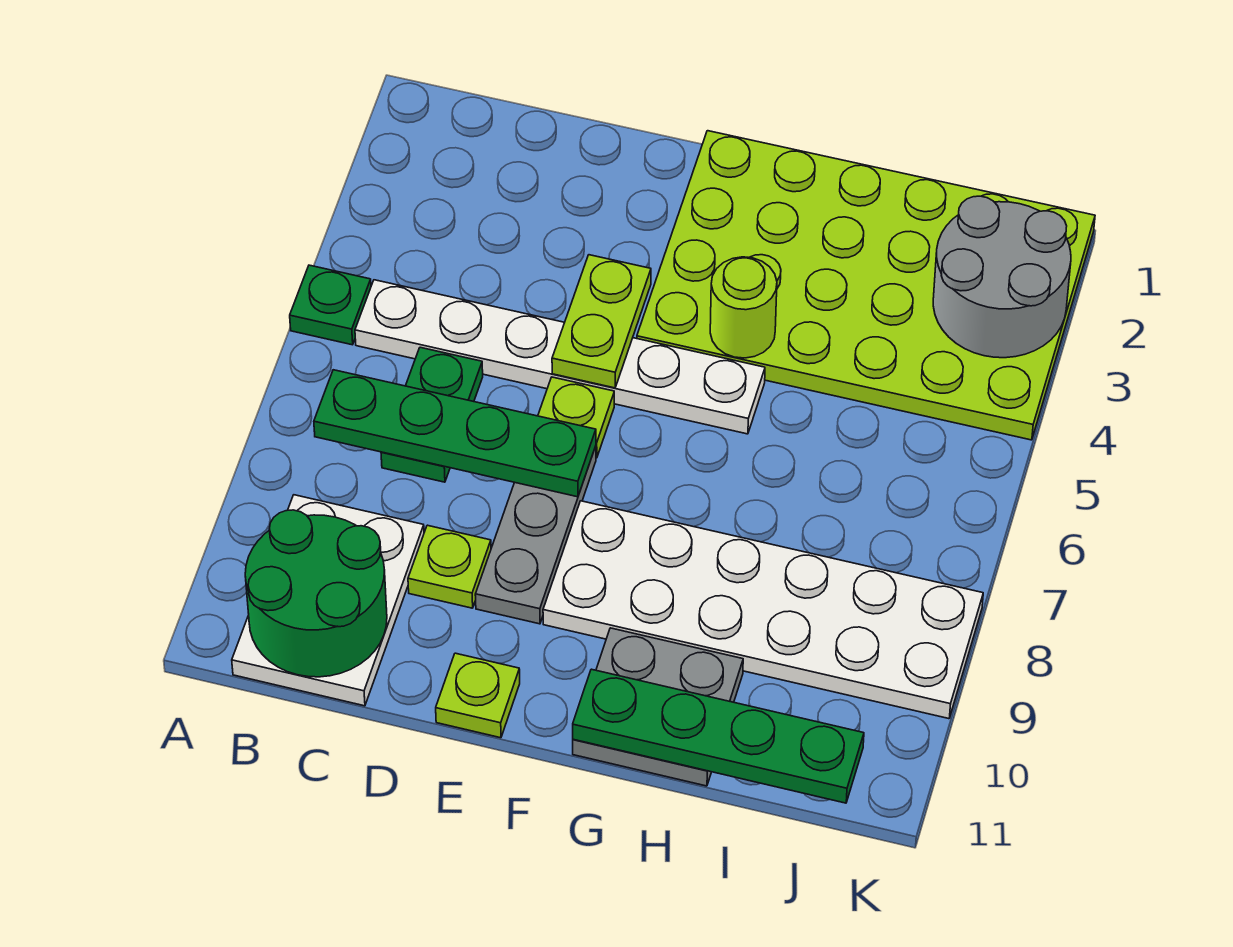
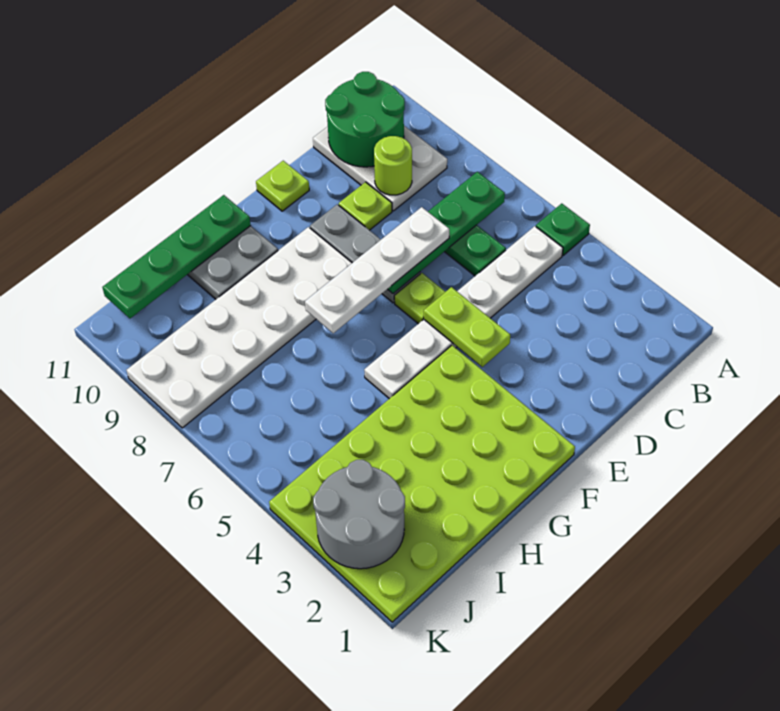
none -> white plate D7:G7 level 3
lime round brick G4 level 2 -> lime round brick C9 level 2

